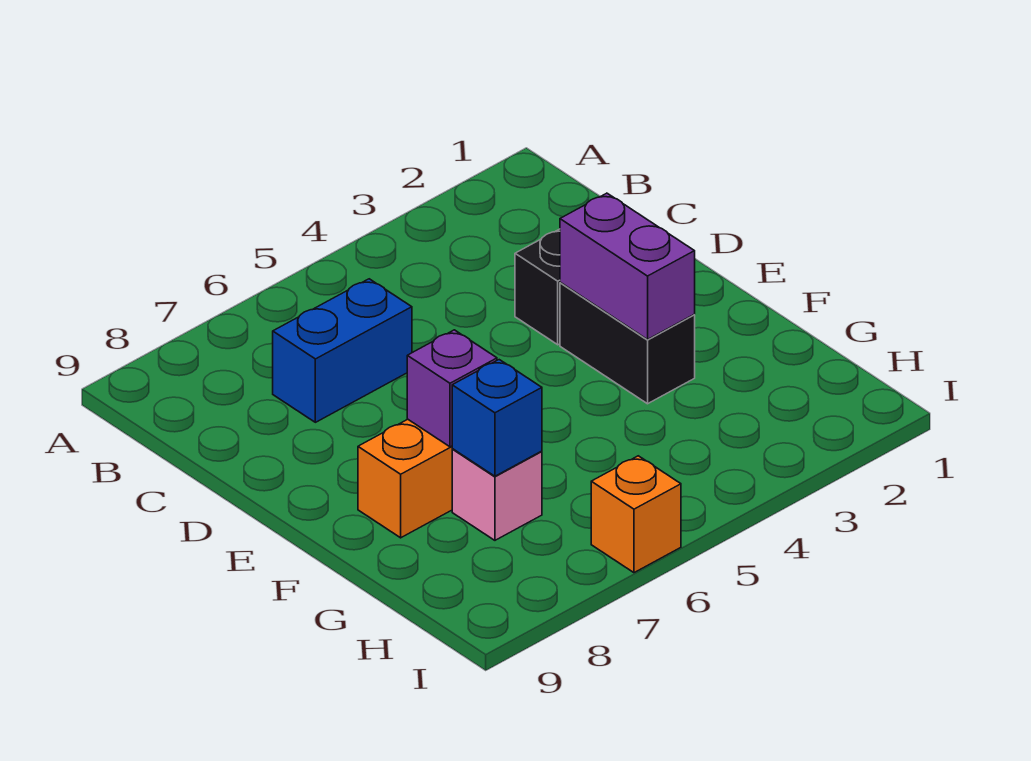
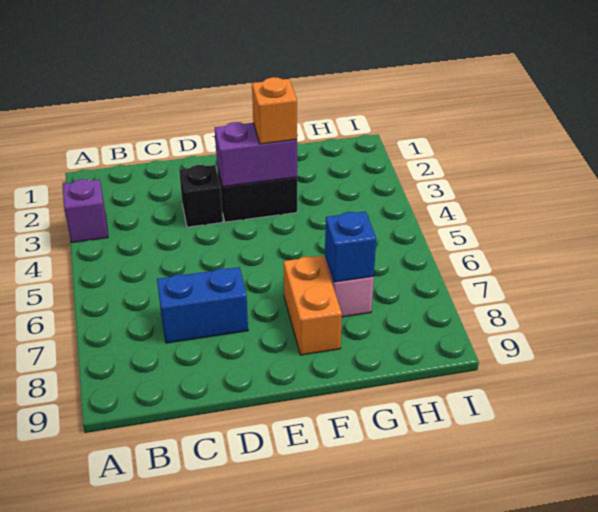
blue brick C6:C7 level 1 -> blue brick C7:D7 level 1
purple brick F7 level 2 -> purple brick A3 level 1
orange brick I6 level 1 -> orange brick F3 level 3

